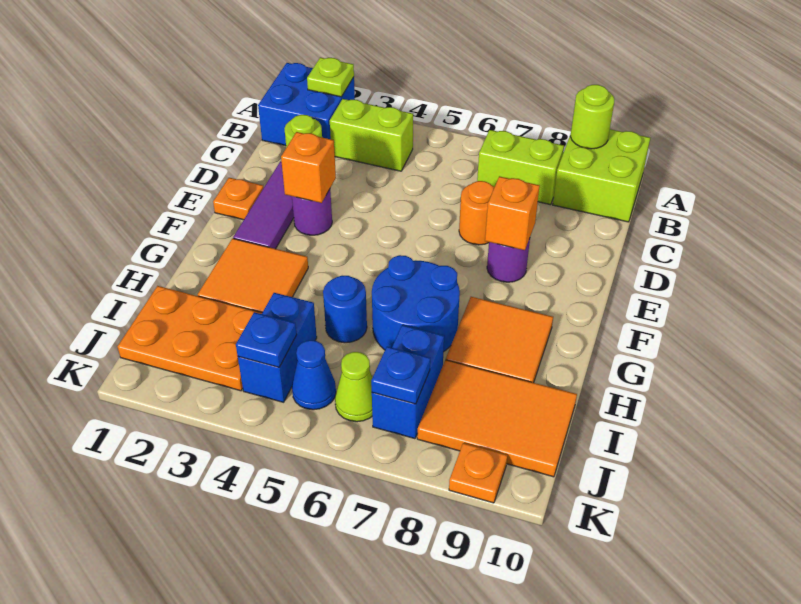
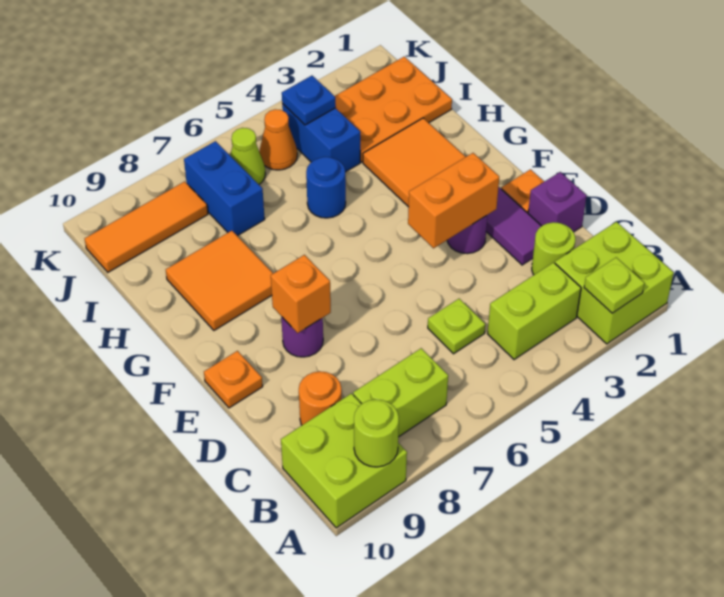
blue brick A1:B2 level 1 -> lime brick A1:B2 level 1
none -> lime plate C5 level 1
none -> purple brick D1 level 1
orange round brick D7 level 1 -> orange round brick C9 level 1
orange brick E3 level 2 -> orange brick E3:E4 level 2
blue round brick G6:H7 level 1 -> none
orange tile I8:J10 level 1 -> orange tile J8:J10 level 1
blue cone J5 level 1 -> orange cone J5 level 1
blue plate J7 level 2 -> none
orange plate K9 level 1 -> orange plate E10 level 1

